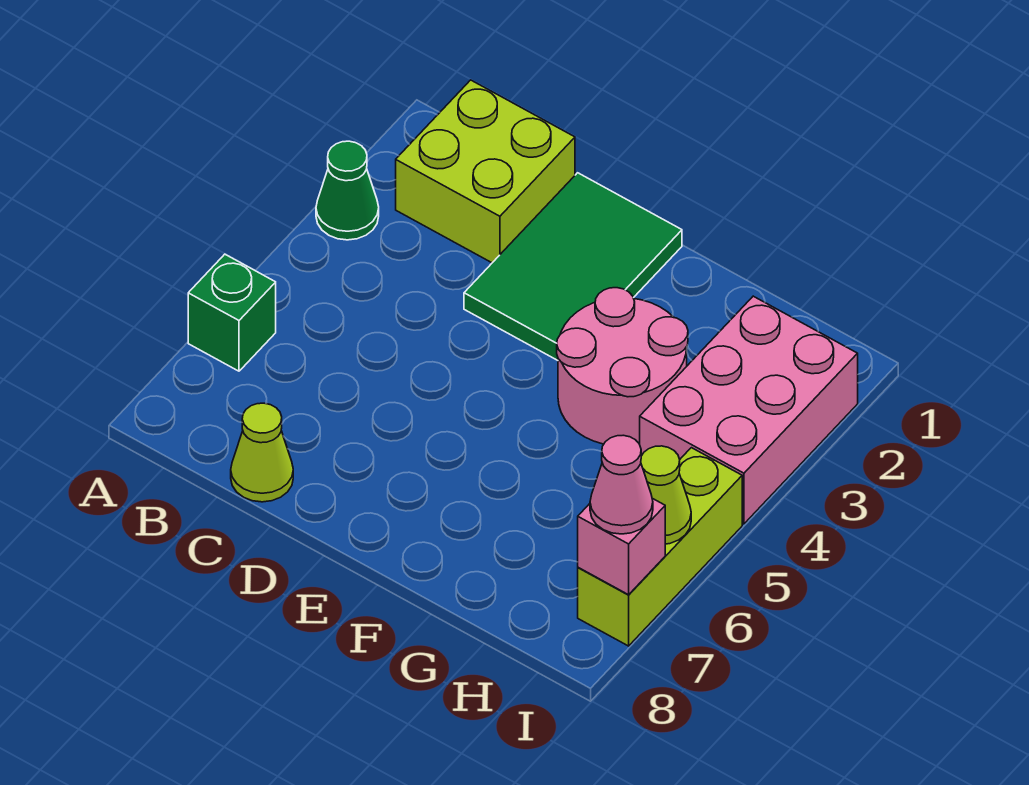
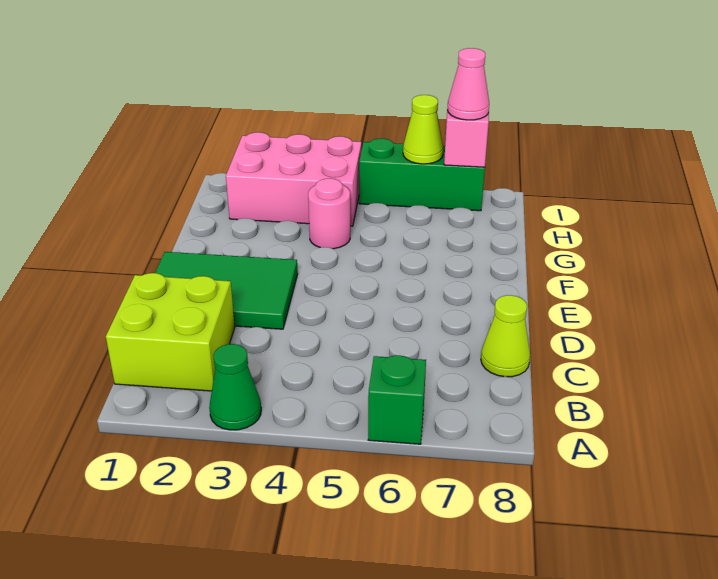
pink round brick F3:G4 level 1 -> pink round brick G4 level 1
lime brick I5:I7 level 1 -> green brick I5:I7 level 1

